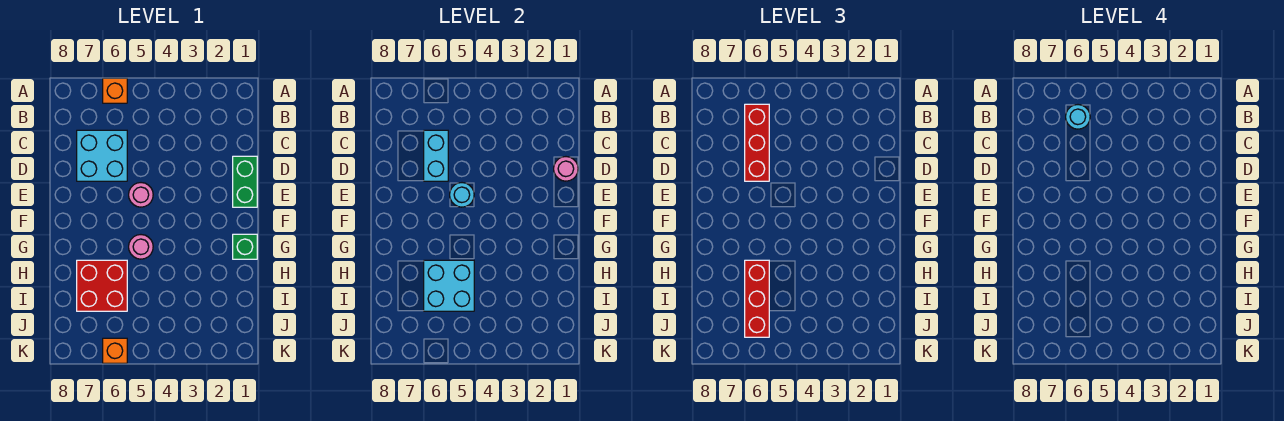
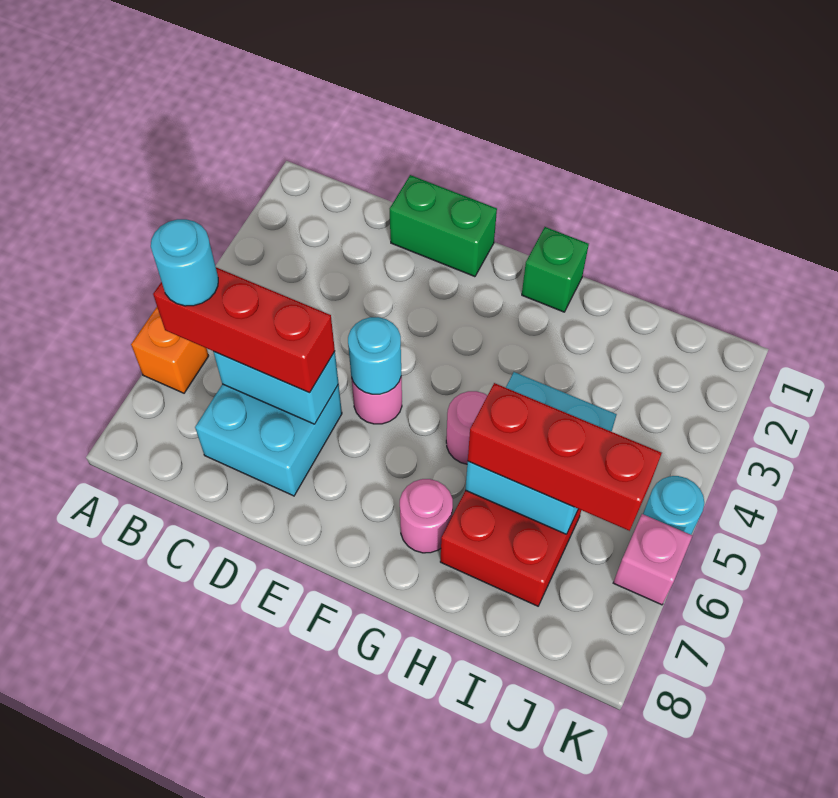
pink round brick D1 level 2 -> pink round brick G7 level 1
none -> cyan round brick K5 level 1
orange brick K6 level 1 -> pink brick K6 level 1

